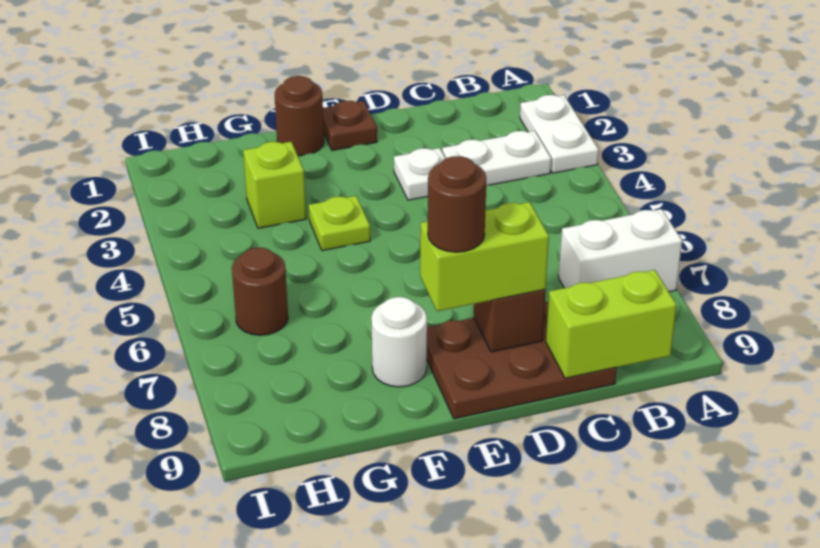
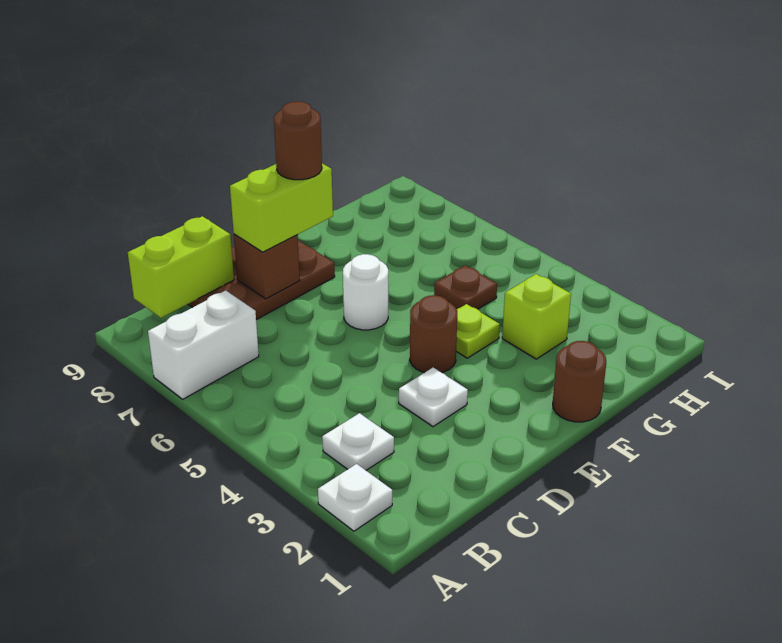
white plate A2:A3 level 1 -> white plate A2 level 1
white plate B3:C3 level 1 -> white plate B3 level 1
brown plate E1 level 1 -> brown plate G5 level 1
white round brick F8 level 1 -> white round brick E6 level 1
brown round brick H6 level 1 -> brown round brick E4 level 1

